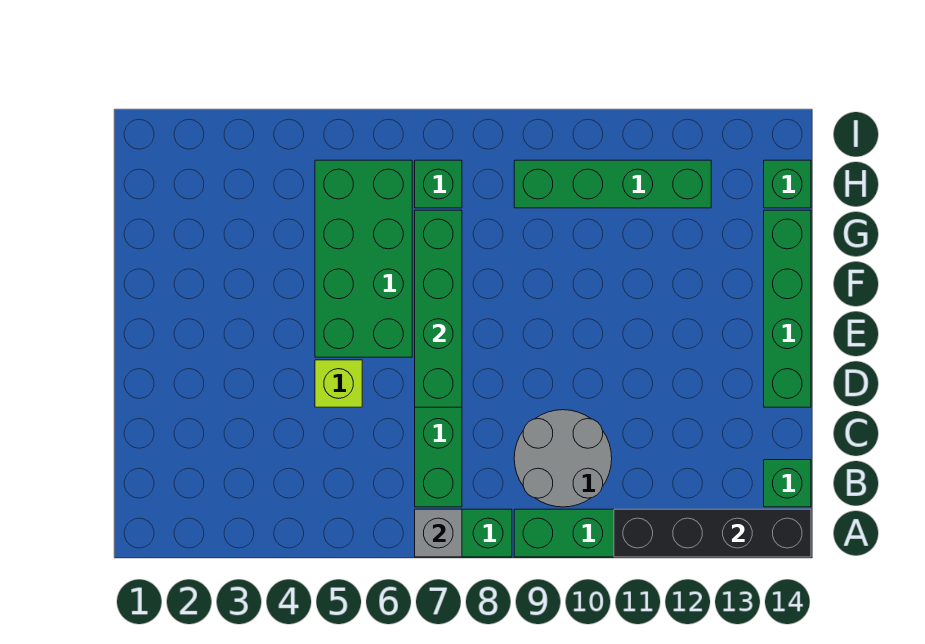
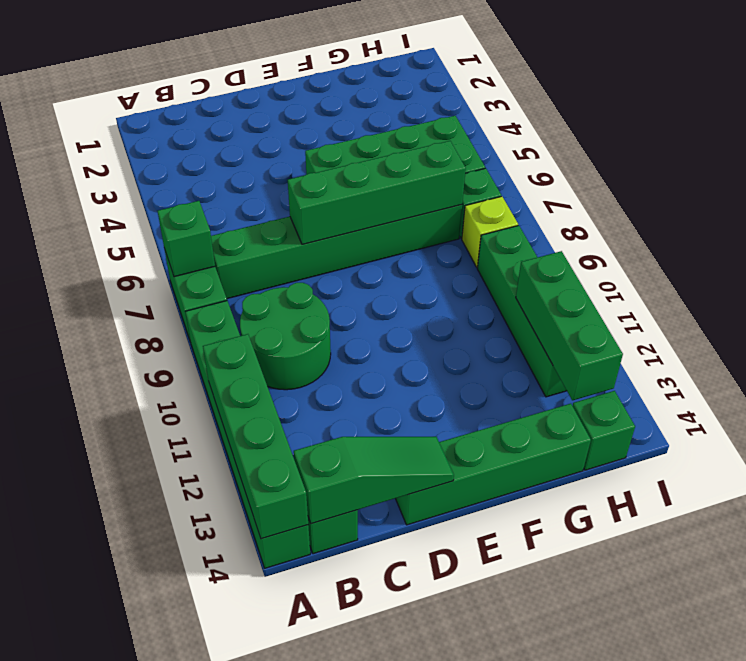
grey brick A7 level 2 -> green brick A7 level 2
black brick A11:A14 level 2 -> green brick A11:A14 level 2
grey round brick B9:C10 level 1 -> green round brick B9:C10 level 1
none -> green slope B14:D14 level 2 top B
lime brick D5 level 1 -> lime brick H8 level 1
none -> green brick H11:H13 level 2

